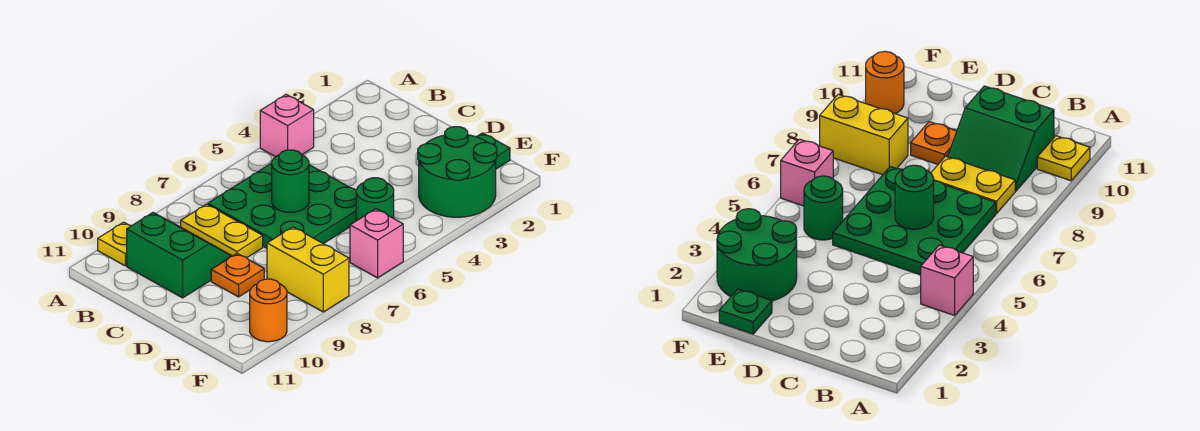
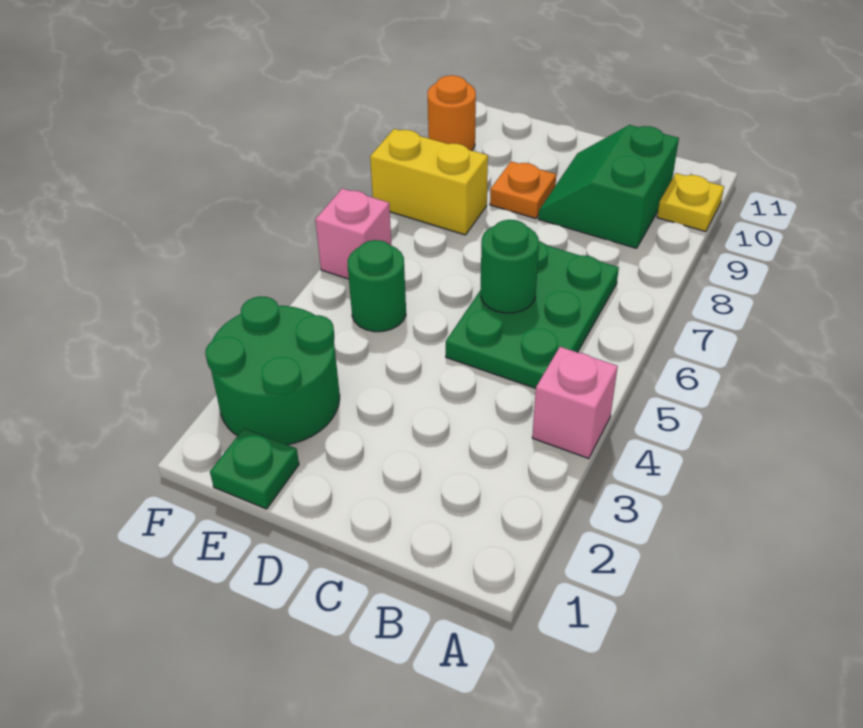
green plate B5:D7 level 1 -> green plate B5:C7 level 1
yellow plate B8:C8 level 1 -> none
green slope B9:C10 level 1 top 10 -> green slope B9:C10 level 1 top B

